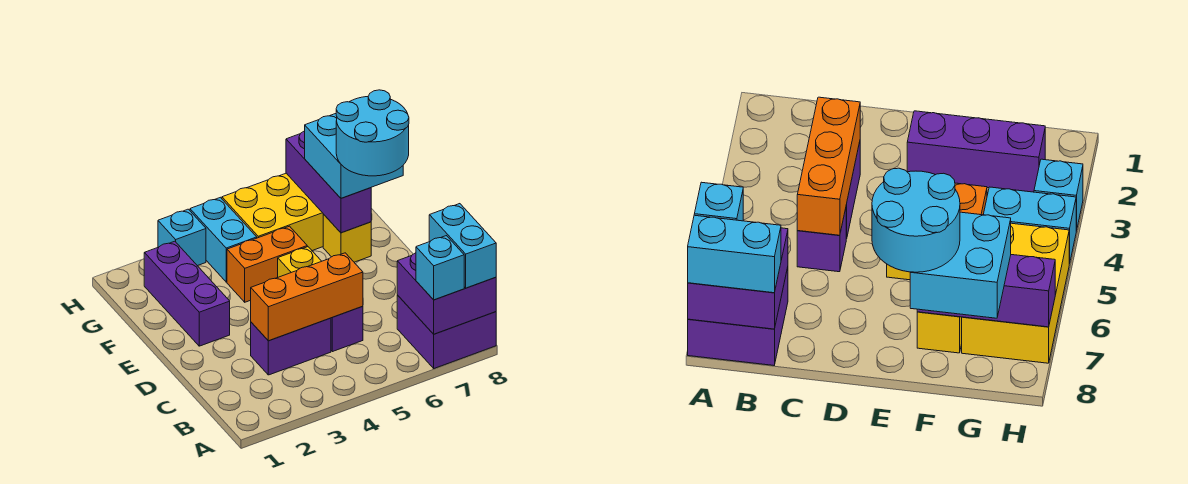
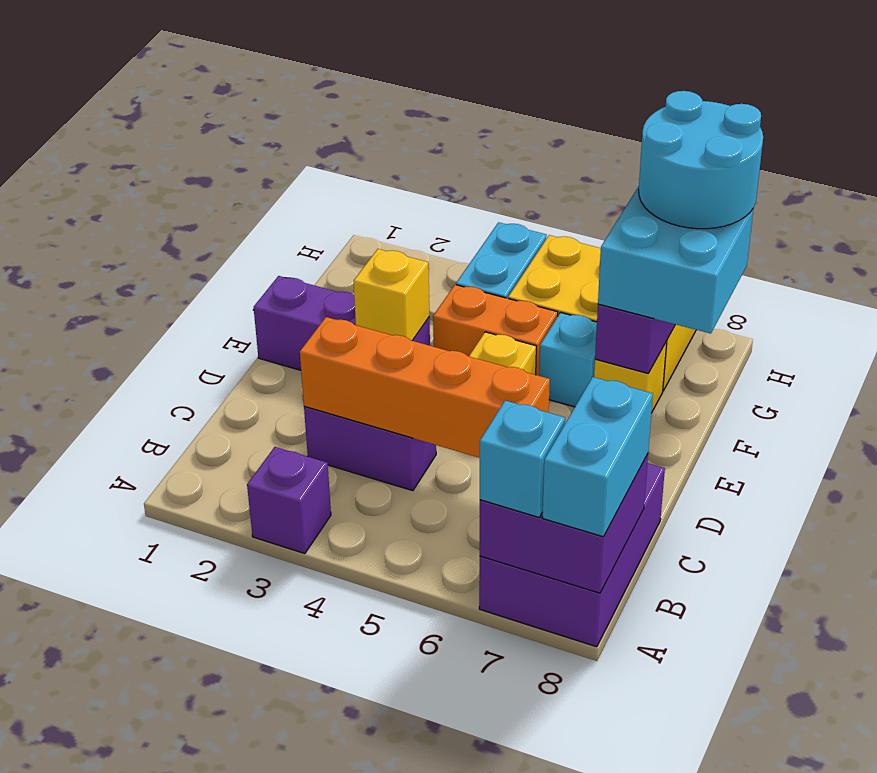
purple brick A7:B8 level 1 -> purple brick A7:C8 level 1
orange brick C3:C5 level 2 -> orange brick C3:C6 level 2
purple brick C5 level 1 -> purple brick A3 level 1
purple brick E2:G2 level 1 -> purple brick E1:E3 level 1
none -> yellow brick E3 level 2
cyan round brick E7:F8 level 4 -> cyan round brick G7:H8 level 4
cyan brick H3 level 1 -> cyan brick F6 level 1

